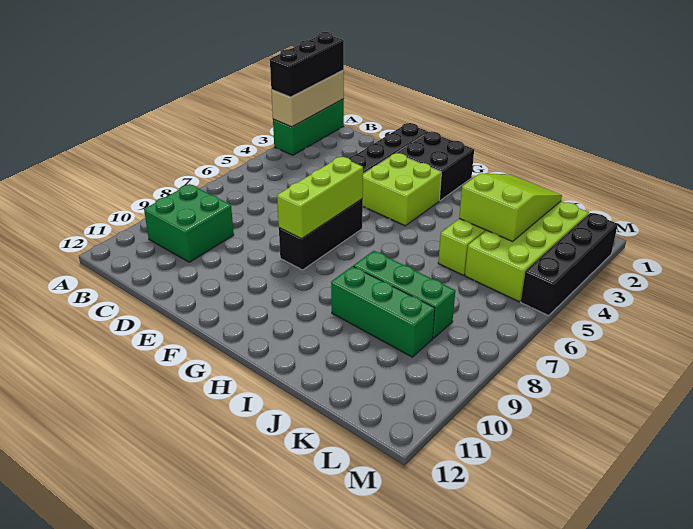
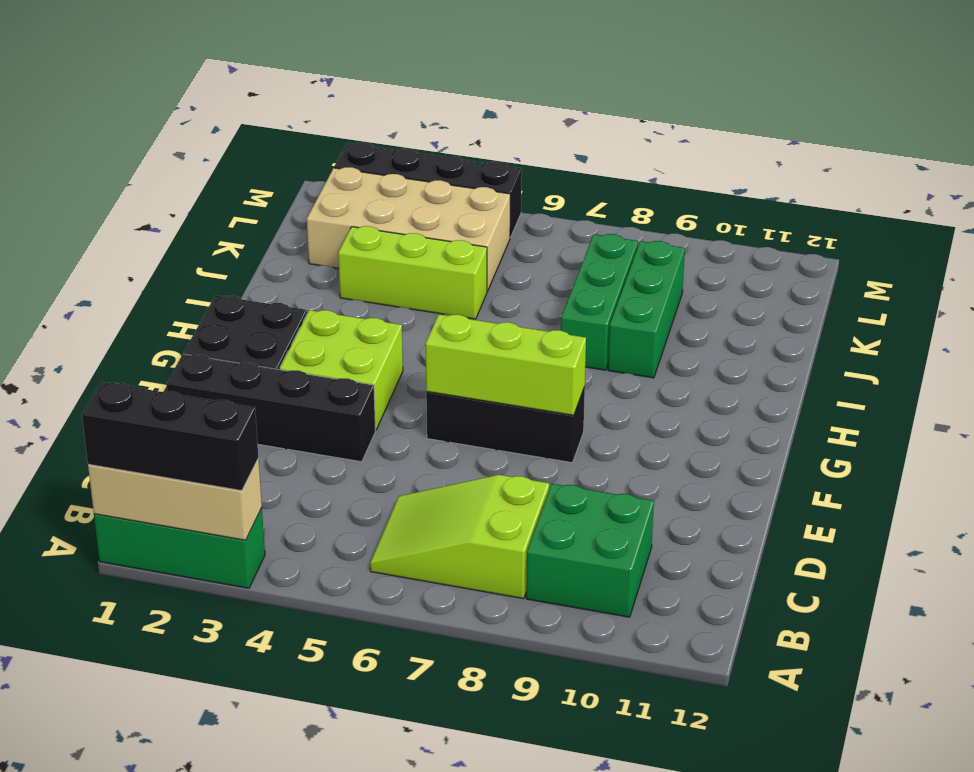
lime slope J2:K4 level 2 top 4 -> lime slope B6:C8 level 1 top 8
lime brick K2:L5 level 1 -> tan brick K2:L5 level 1

